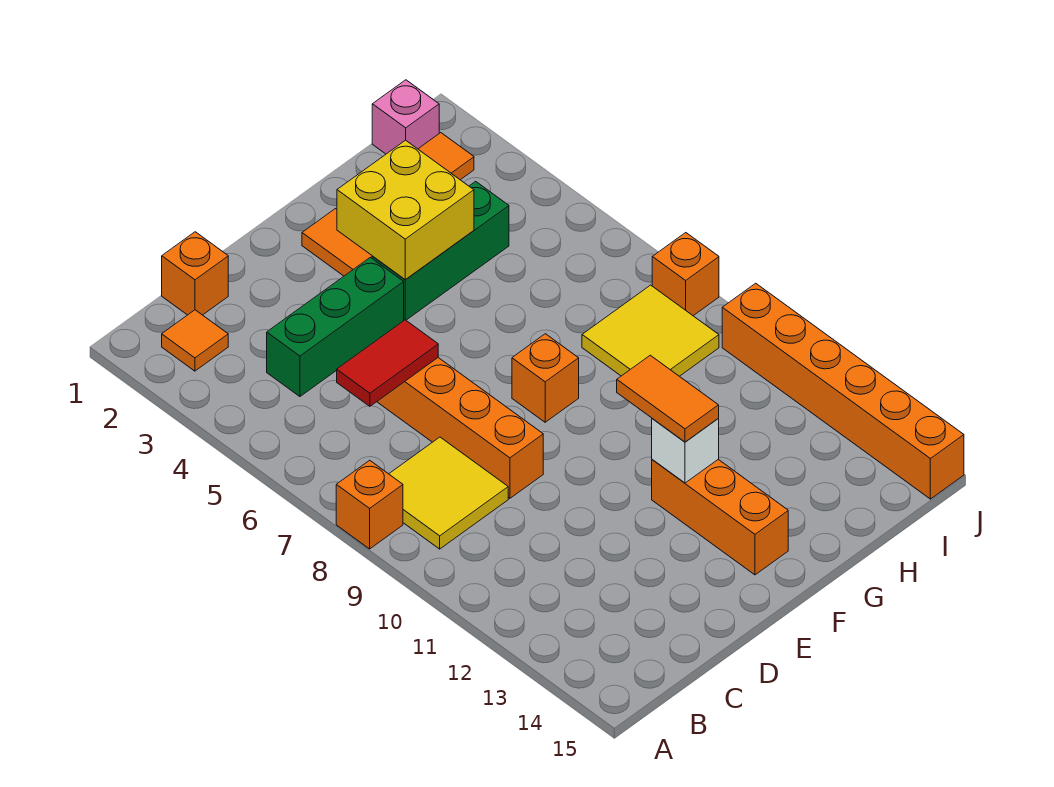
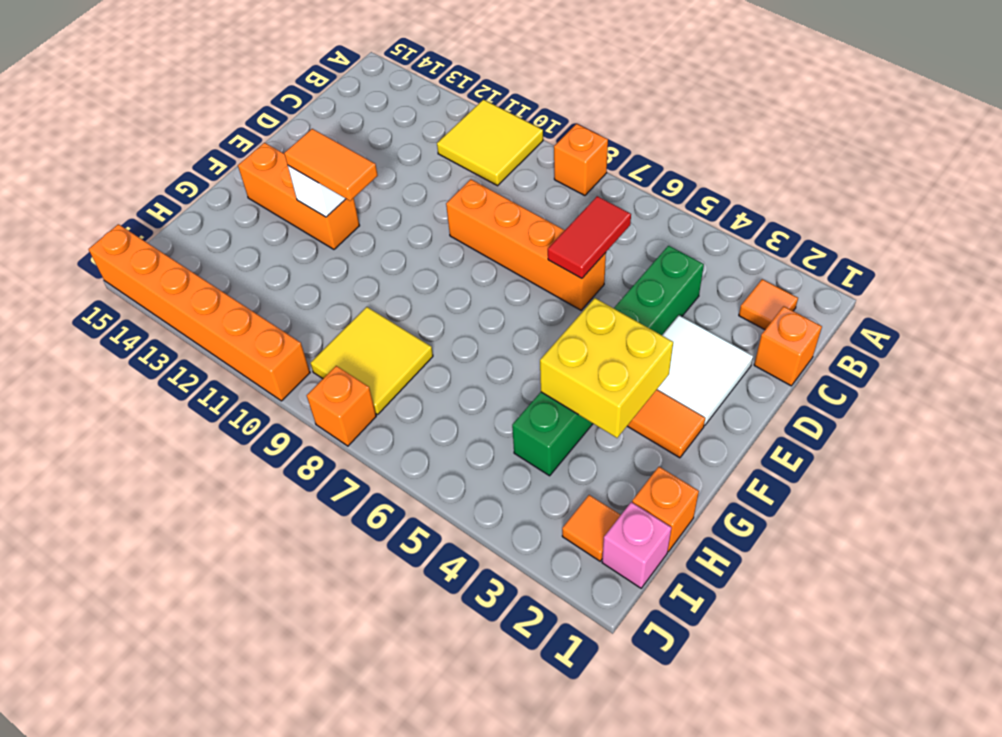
yellow tile B8:C9 level 1 -> yellow tile A10:B11 level 1
none -> white tile D2:E3 level 1
orange brick F8 level 1 -> orange brick H1 level 1

